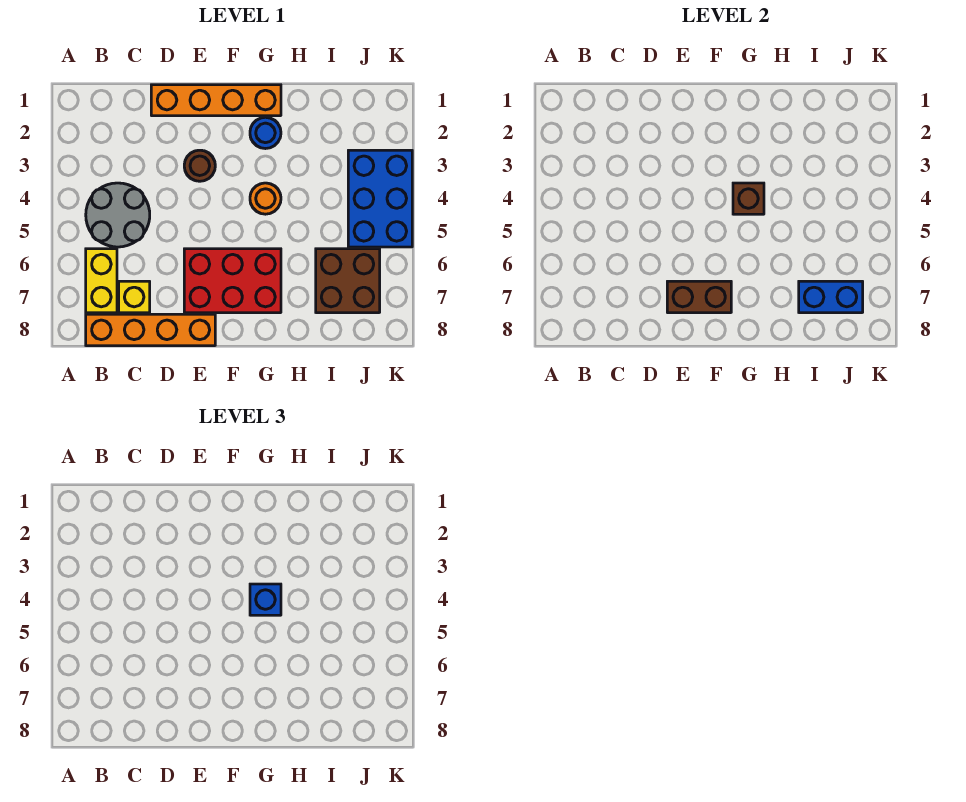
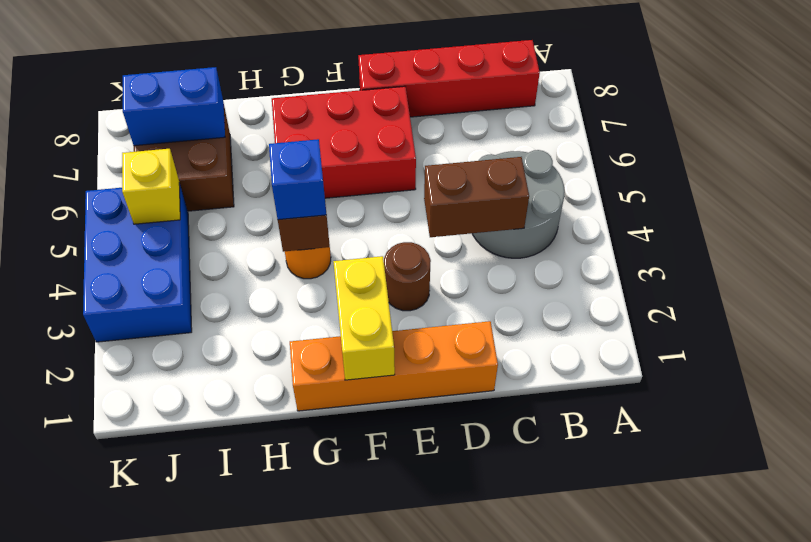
yellow brick B6:B7 level 1 -> yellow brick F1:F2 level 2
orange brick B8:E8 level 1 -> red brick B8:E8 level 1
yellow brick C7 level 1 -> yellow brick J5 level 2
brown brick E7:F7 level 2 -> brown brick C4:D4 level 2
blue round brick G2 level 1 -> none

